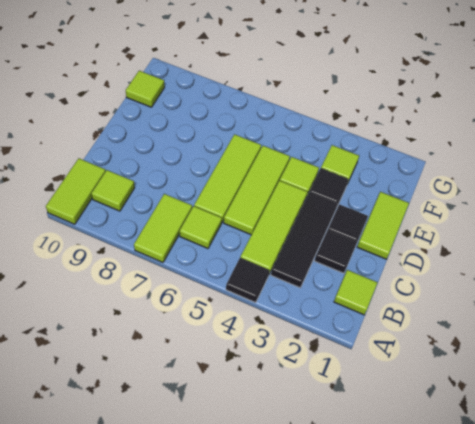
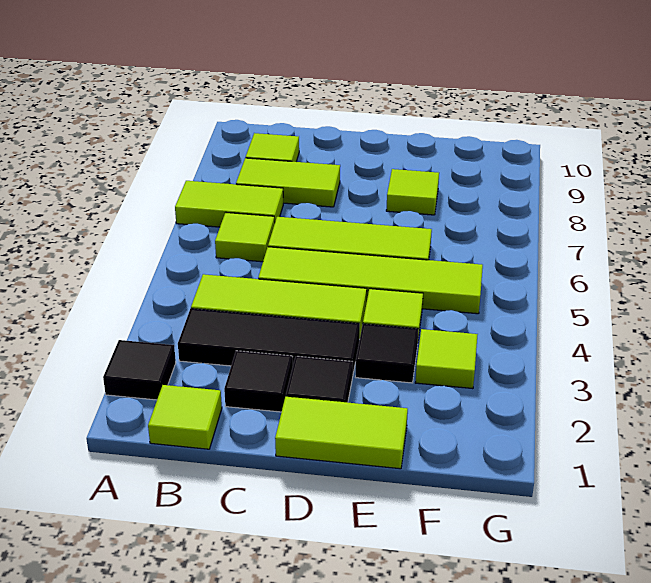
black tile A4 level 1 -> black tile A2 level 1
lime tile A10:B10 level 1 -> lime tile B8:C8 level 1
lime tile C5:E5 level 1 -> lime tile C5:F5 level 1
lime tile F10 level 1 -> lime tile E8 level 1

